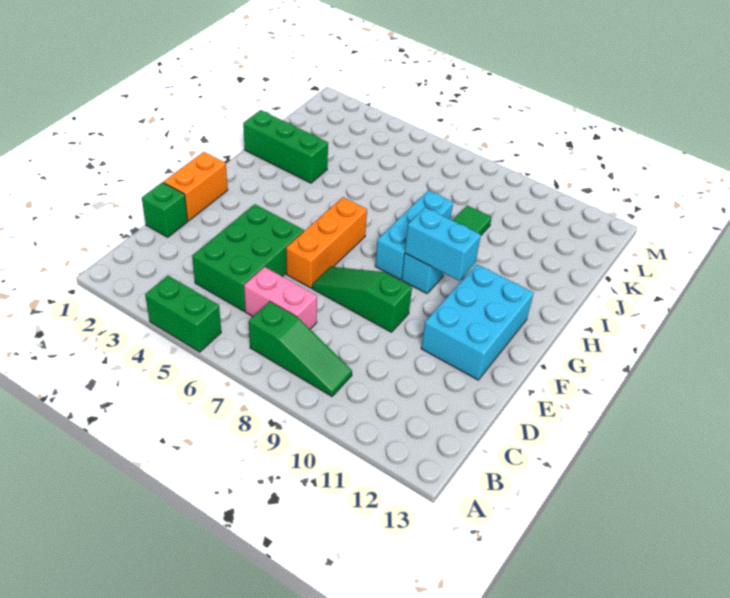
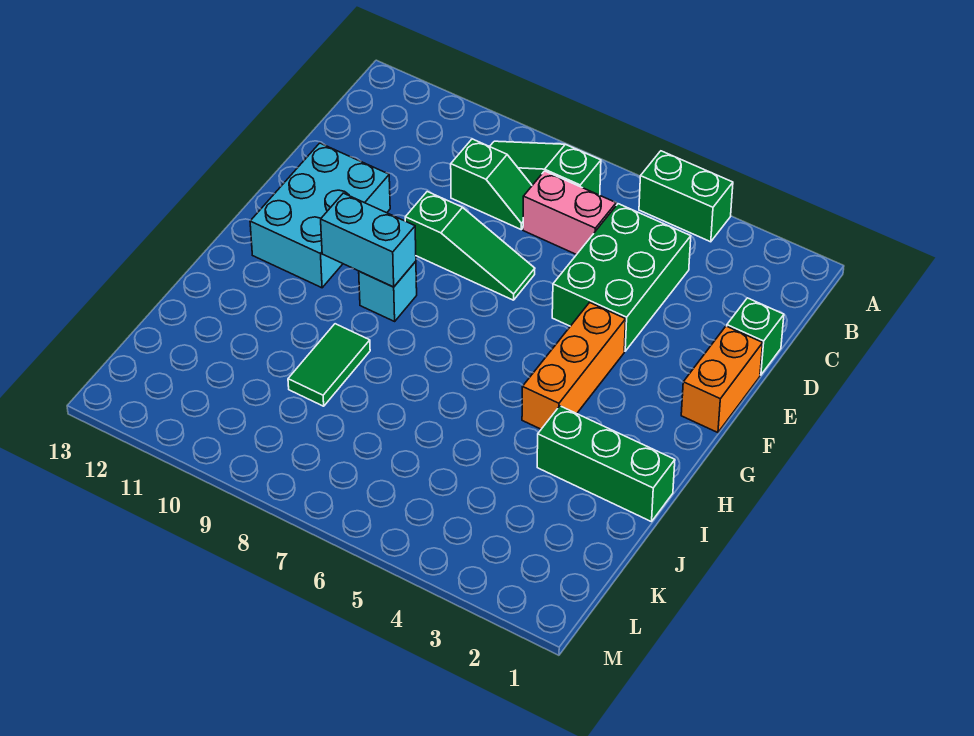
none -> green slope C8:C9 level 1 top 9
orange brick E6:G6 level 1 -> orange brick F4:H4 level 1
cyan brick G8:I8 level 1 -> none

